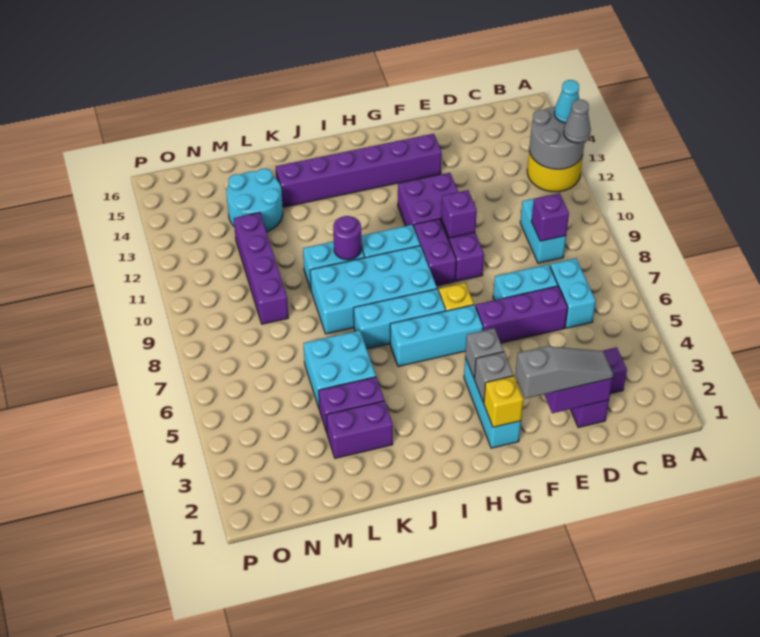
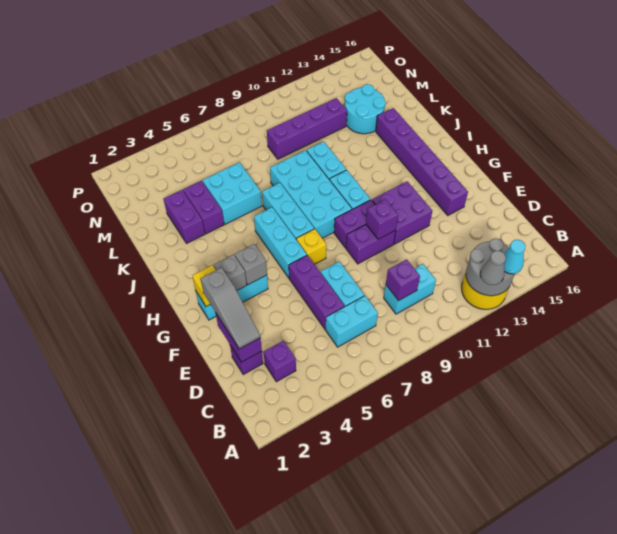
purple round brick J10 level 2 -> none

